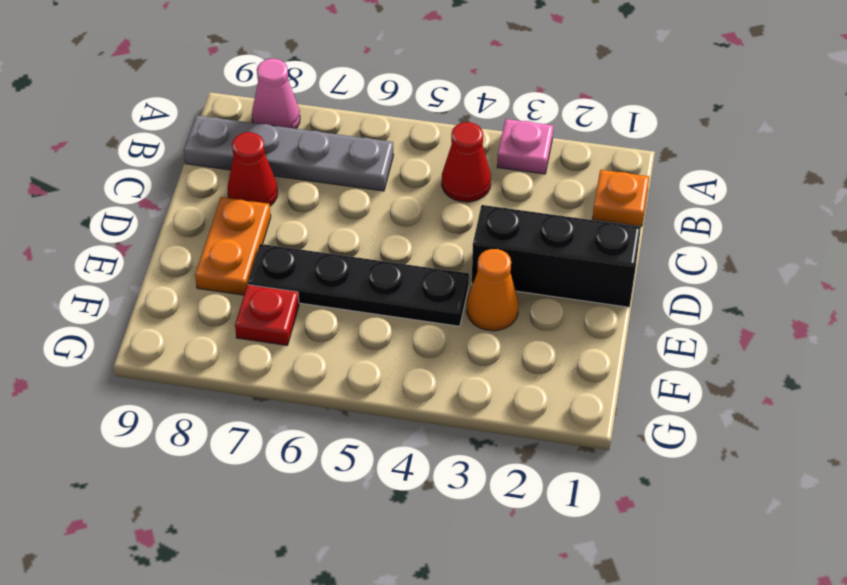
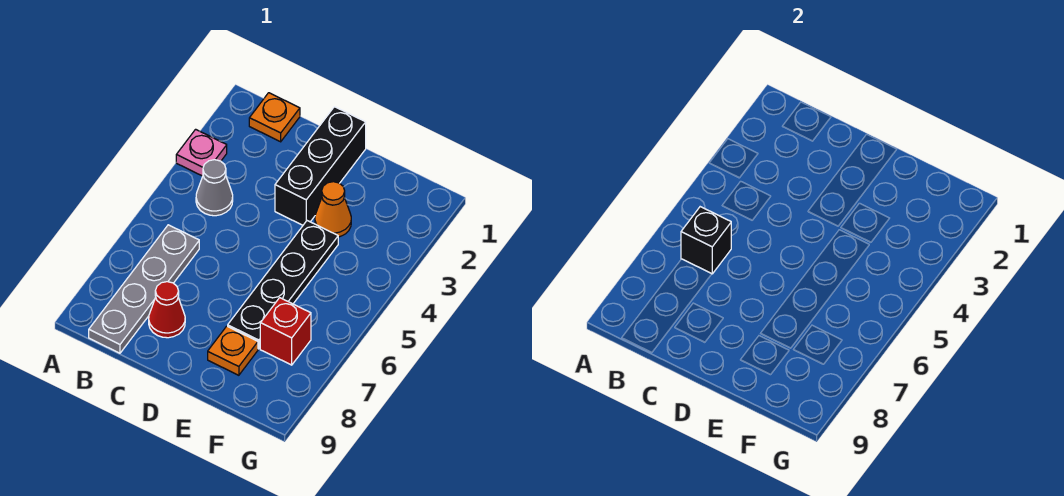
pink cone A8 level 1 -> none
red cone B4 level 1 -> grey cone B4 level 1
none -> black brick B6 level 2
orange plate D8:E8 level 1 -> orange plate E8 level 1
red plate F7 level 1 -> red brick F7 level 1

